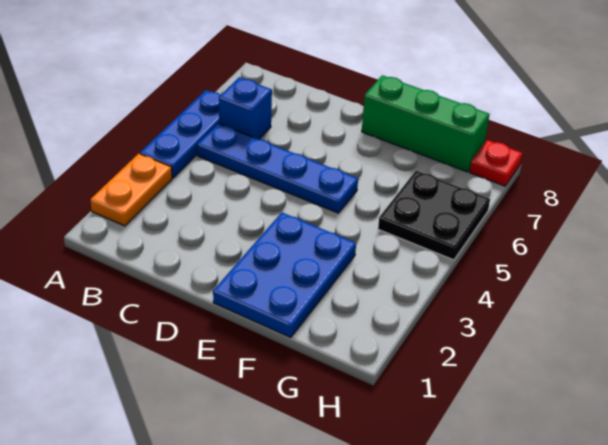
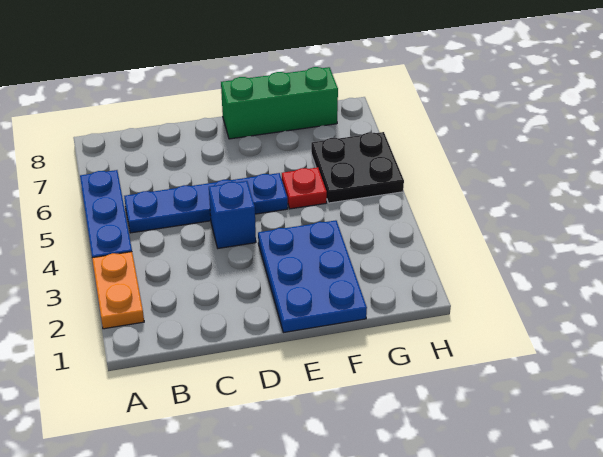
blue brick B6 level 1 -> blue brick D4 level 1
red plate H8 level 1 -> red plate F5 level 1

